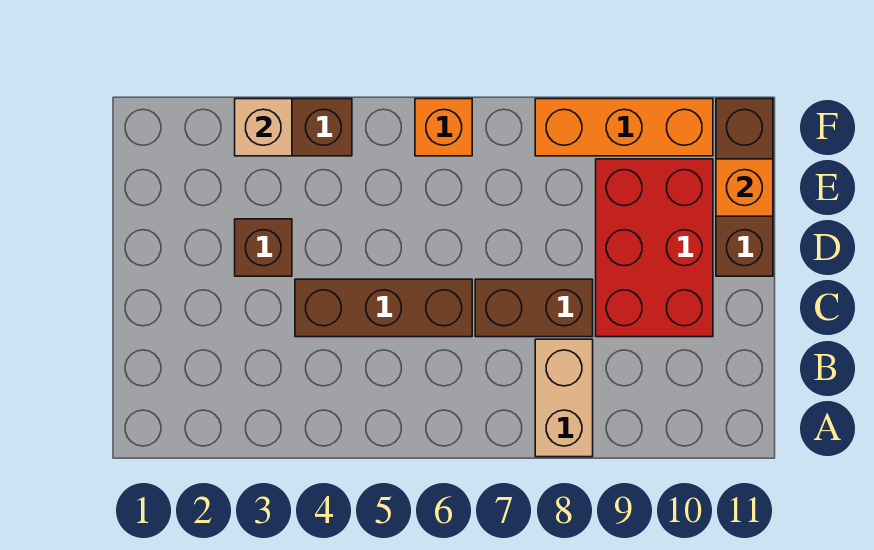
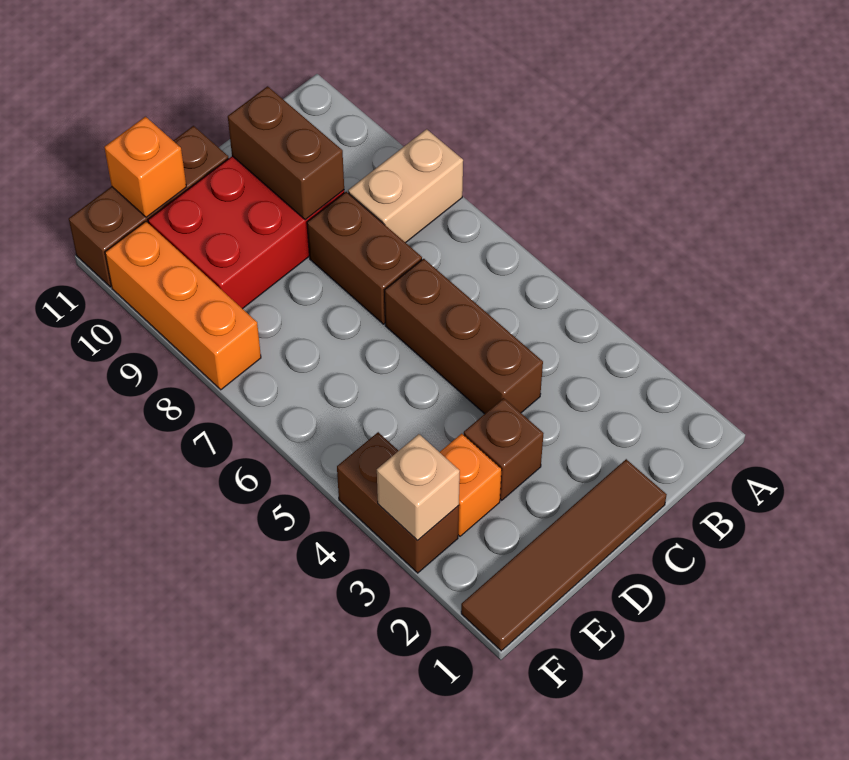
none -> brown tile C1:F1 level 1
none -> brown brick C9:C10 level 2
orange brick F6 level 1 -> orange brick E3 level 1

